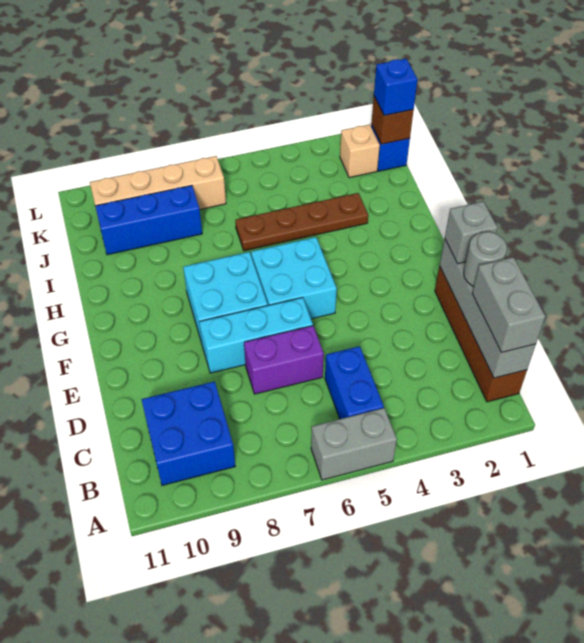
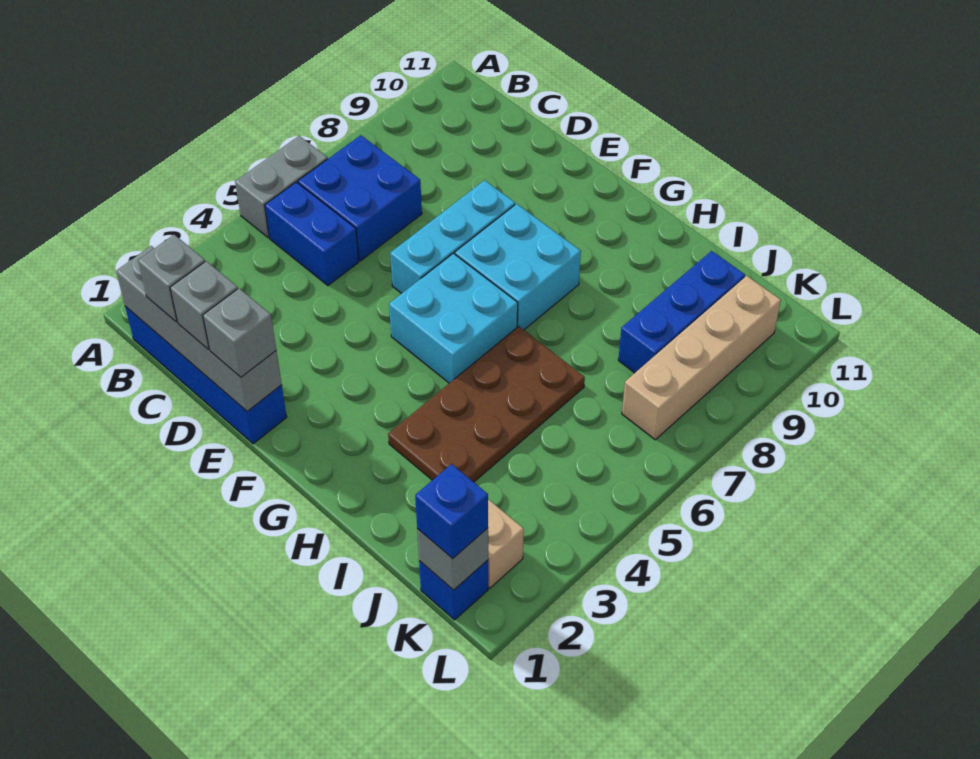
brown brick B1:E1 level 1 -> blue brick B1:E1 level 1
grey brick B1:C1 level 3 -> grey brick C1 level 3
blue brick B9:C10 level 1 -> blue brick B6:C7 level 1
grey round brick D1 level 3 -> grey brick D1 level 3
purple brick D6:D7 level 1 -> none
brown plate I3:I6 level 1 -> brown plate H3:I6 level 1
brown brick K1 level 2 -> grey brick K1 level 2

